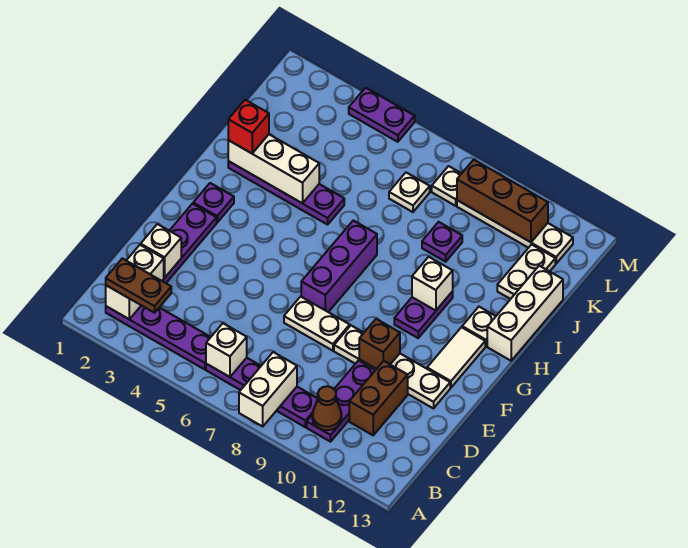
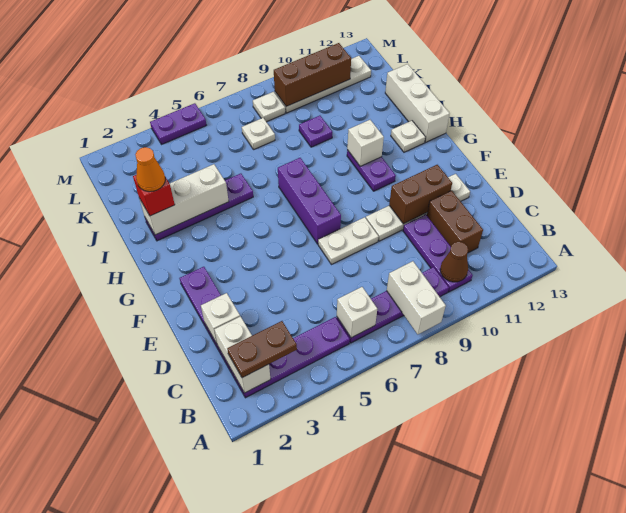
brown brick E10 level 2 -> brown brick E10:E11 level 2
white tile F12:G12 level 1 -> none
purple plate G2 level 1 -> none
none -> orange cone I2 level 4
white plate J12:K12 level 1 -> none

